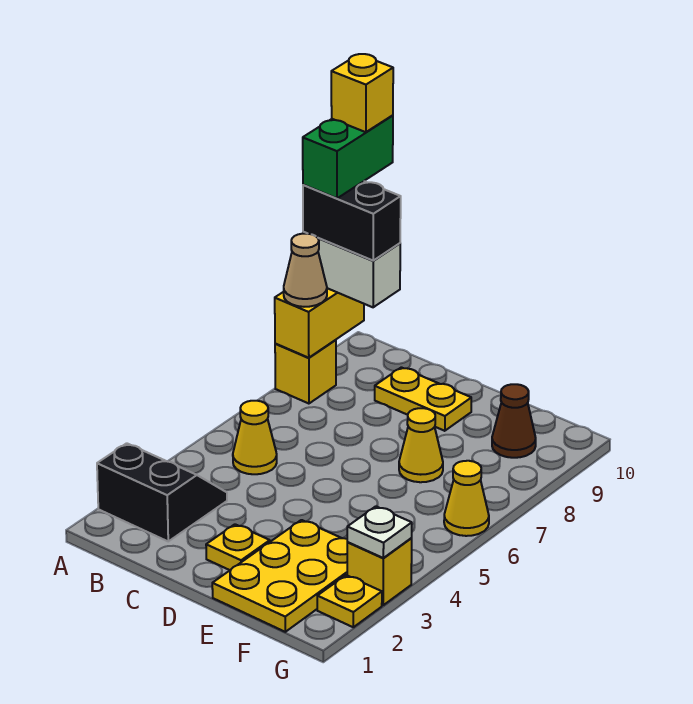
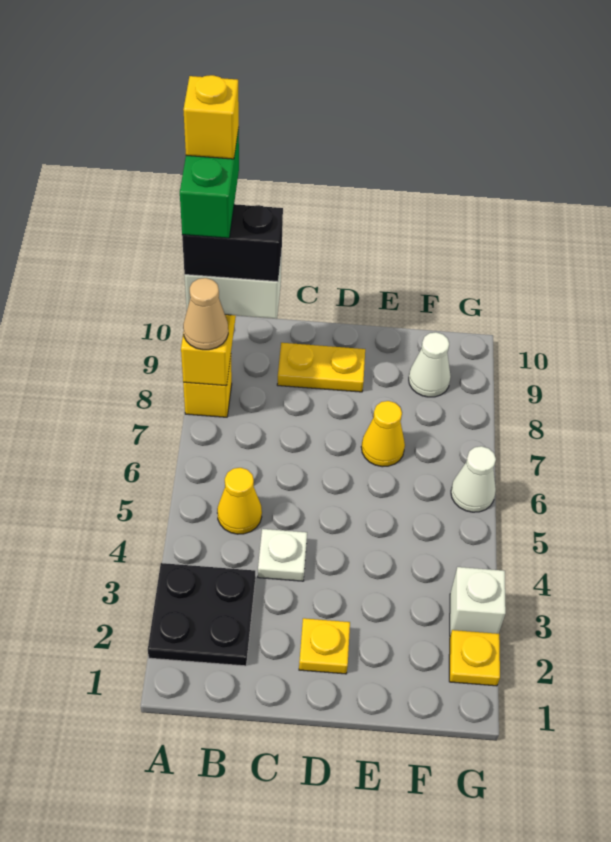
black slope A2:B3 level 1 top 2 -> black plate A2:B3 level 1
yellow plate E1:F3 level 1 -> none
brown cone F9 level 1 -> white cone F9 level 1
yellow brick G3 level 1 -> white brick G3 level 1
white plate G3 level 2 -> white plate C4 level 1
yellow cone G6 level 1 -> white cone G6 level 1

